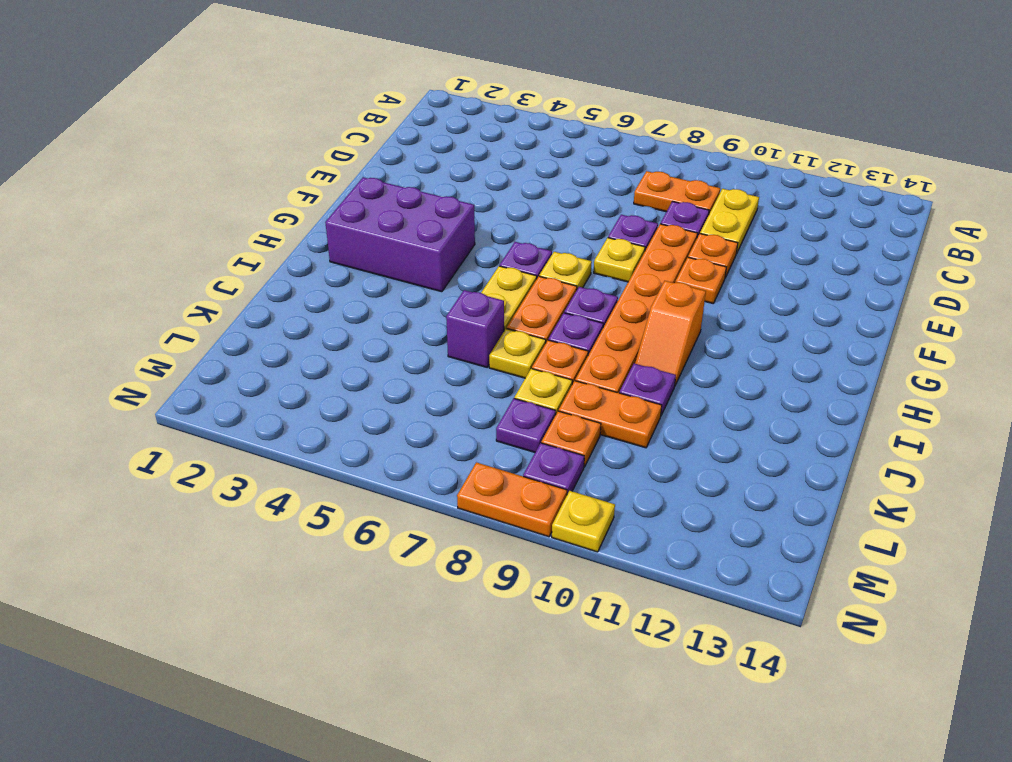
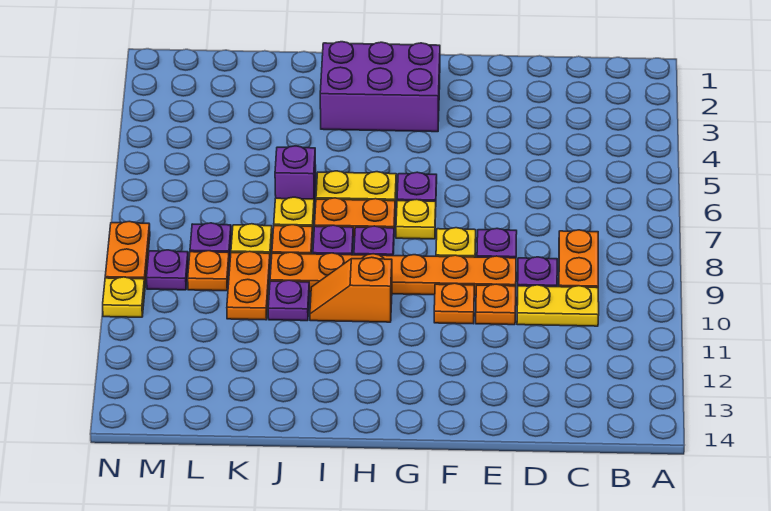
purple brick G2:H4 level 1 -> purple brick G2:I3 level 1

